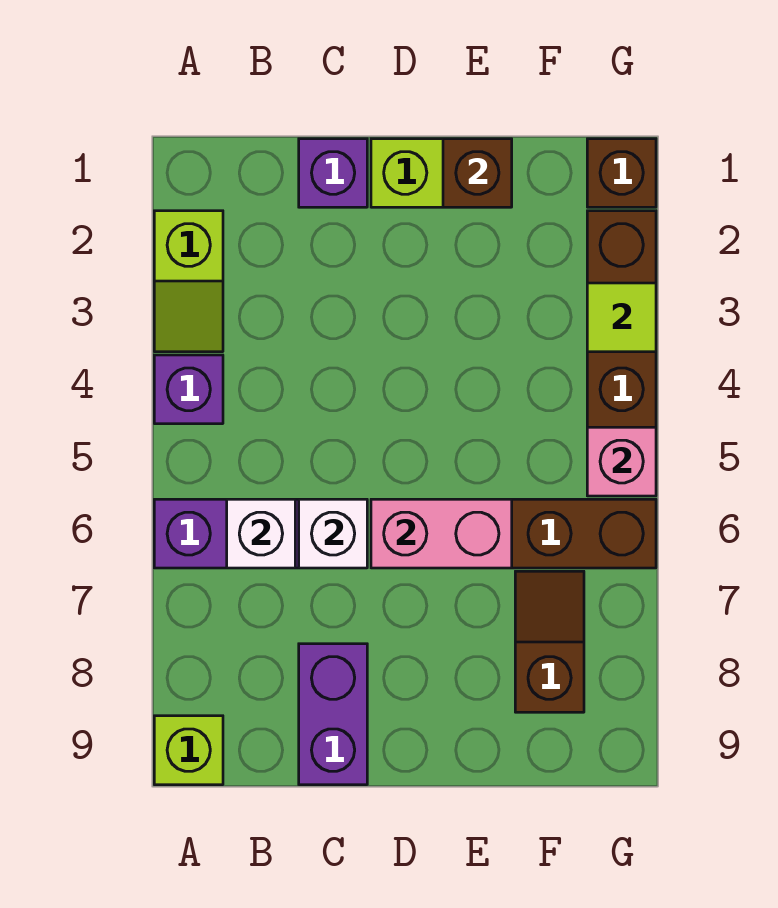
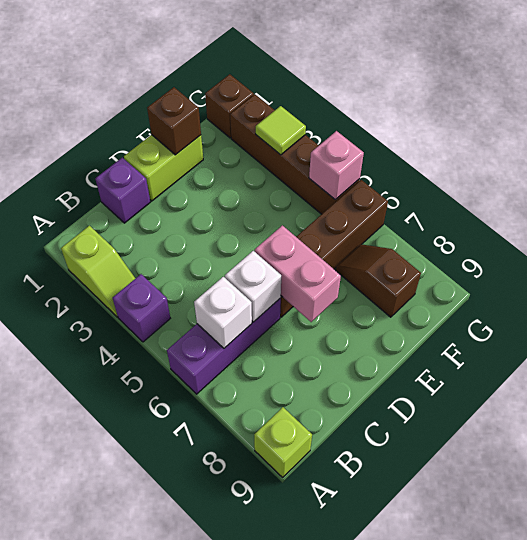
purple brick C8:C9 level 1 -> none
pink brick D6:E6 level 2 -> pink brick D6:D7 level 2

